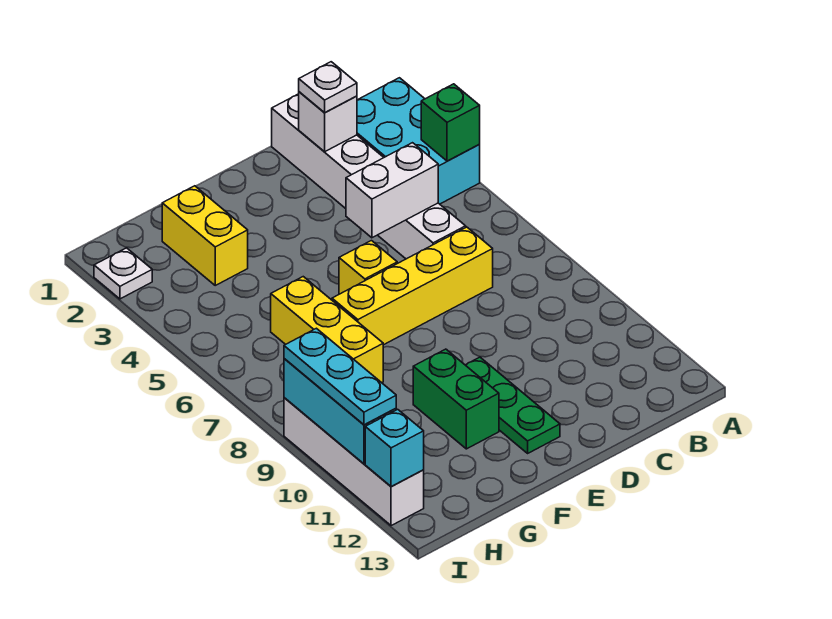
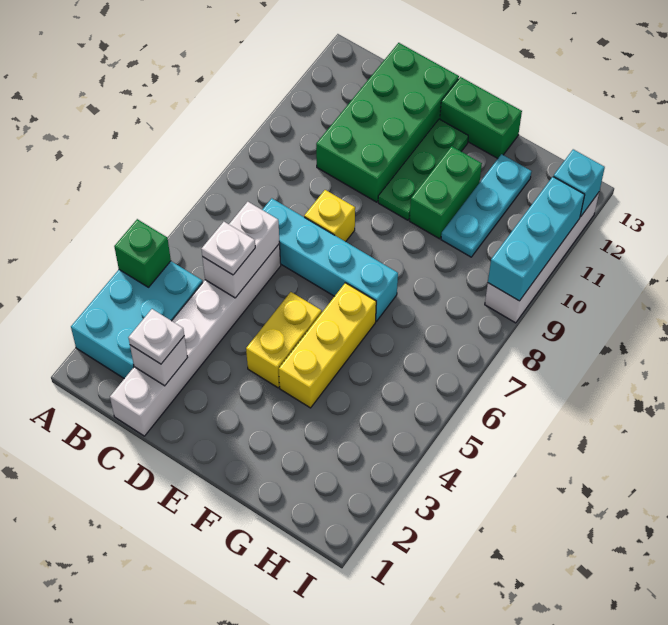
white brick C5:D5 level 2 -> white brick C5:C6 level 2
yellow brick C7:F7 level 1 -> cyan brick C7:F7 level 1
none -> green brick C10:D13 level 1
yellow brick E6 level 1 -> yellow brick D8 level 1
none -> green brick E13:F13 level 1
yellow brick G2:G3 level 1 -> yellow brick E4:E5 level 1
yellow brick G6:G8 level 1 -> yellow brick F4:F6 level 1
white plate I2 level 1 -> white plate C5 level 3
cyan plate I9:I11 level 3 -> cyan plate G10:G12 level 1

